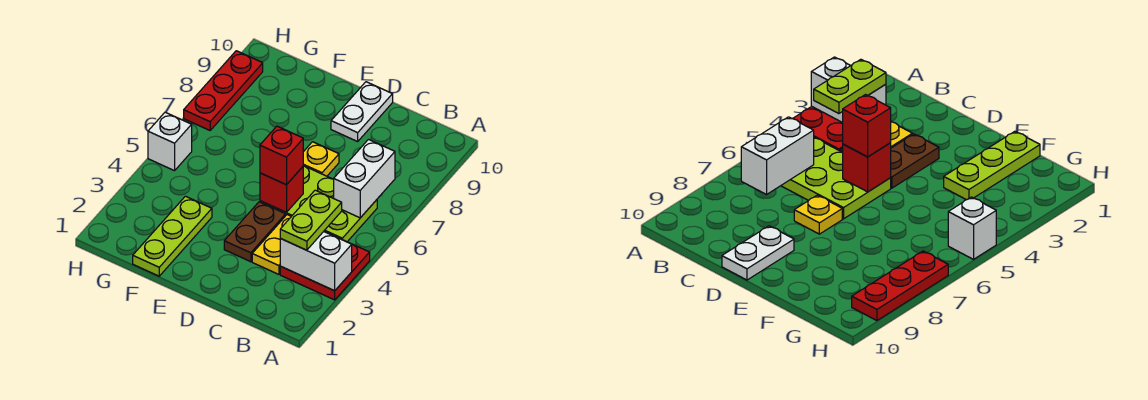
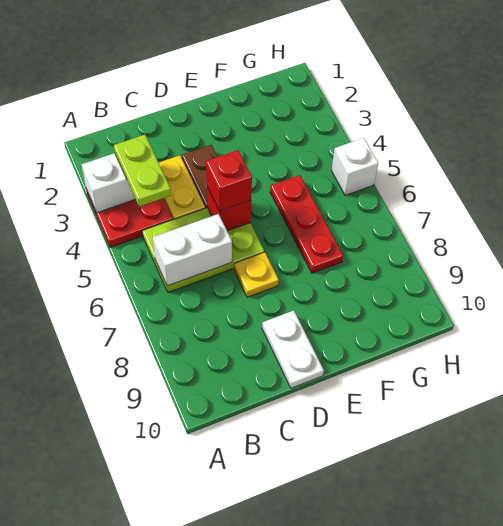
white brick B6:B7 level 2 -> white brick B6:C6 level 2
lime plate F1:F3 level 1 -> none
red plate H7:H9 level 1 -> red plate F5:F7 level 1

